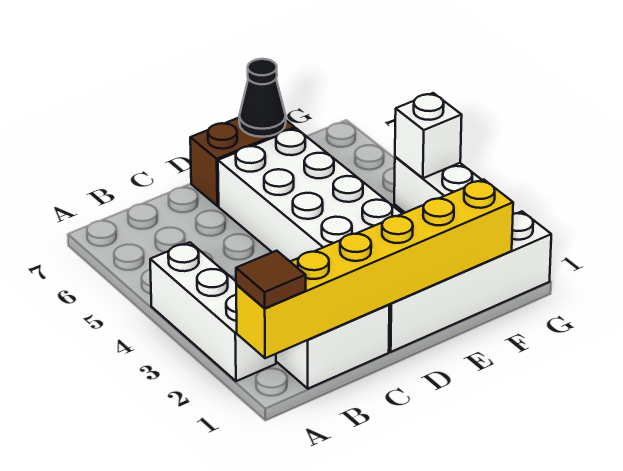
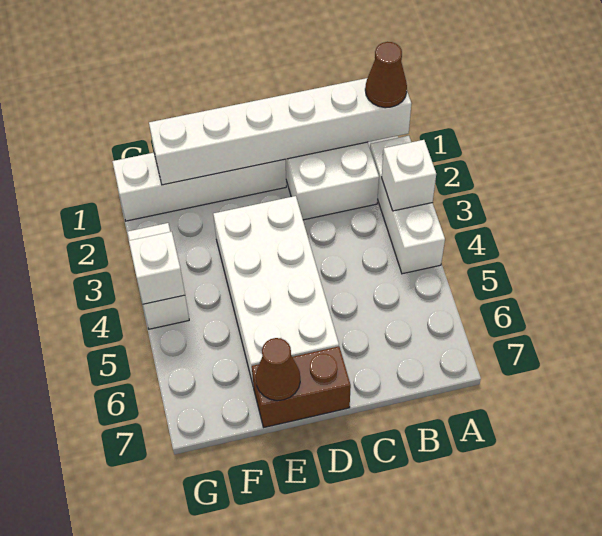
yellow brick A1:F1 level 2 -> white brick A1:F1 level 2
brown tile A1 level 3 -> brown cone A1 level 3
none -> white brick A3 level 2
black cone E7 level 2 -> brown cone E7 level 2

